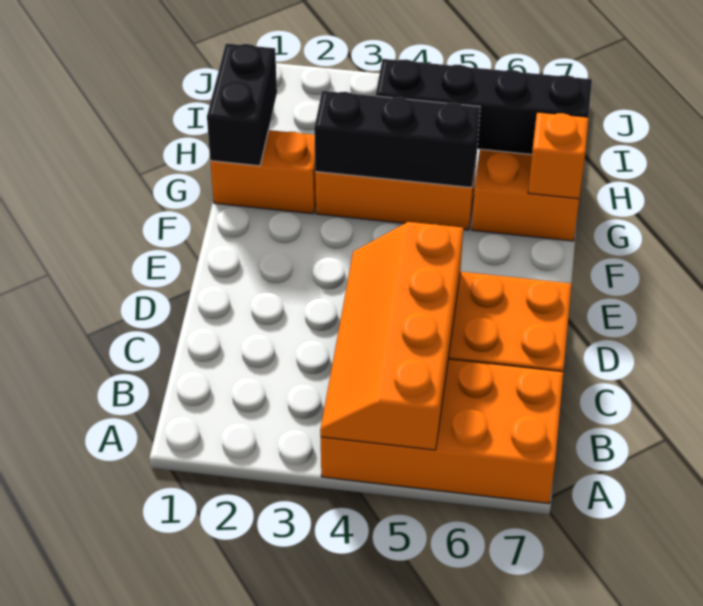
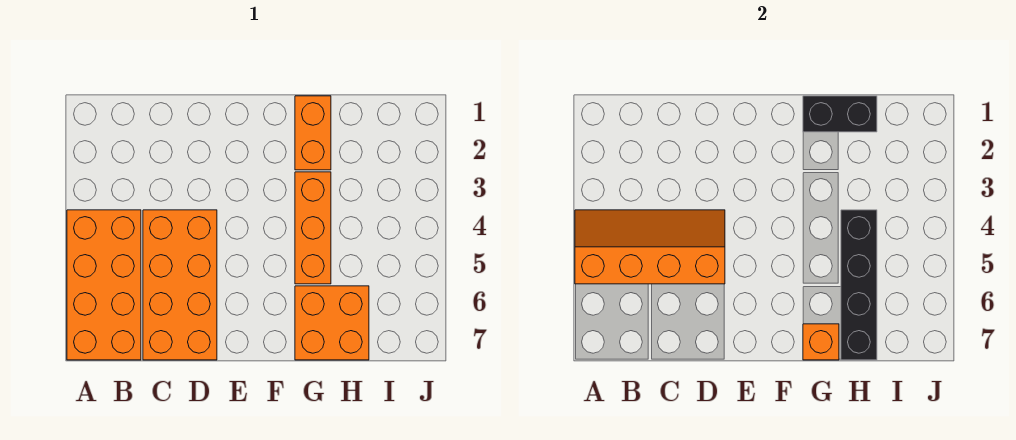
black brick G3:G5 level 2 -> none

